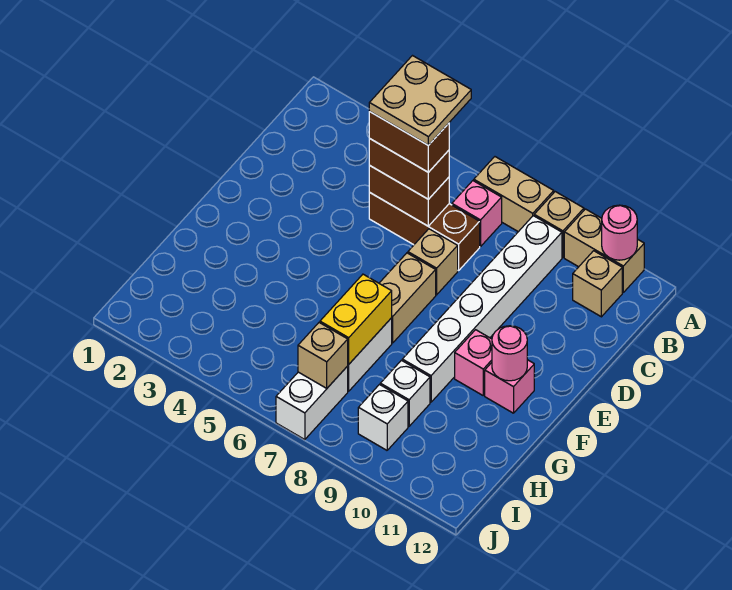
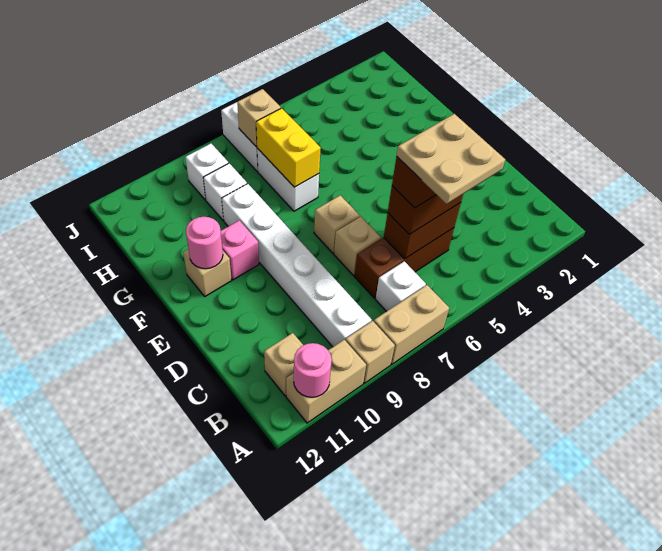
pink brick B7 level 1 -> white brick B7 level 1
tan brick E7:F7 level 1 -> tan brick E7 level 1
pink brick F11 level 1 -> tan brick F11 level 1

